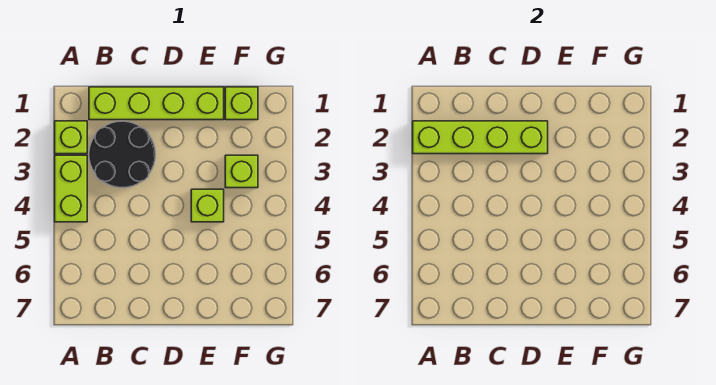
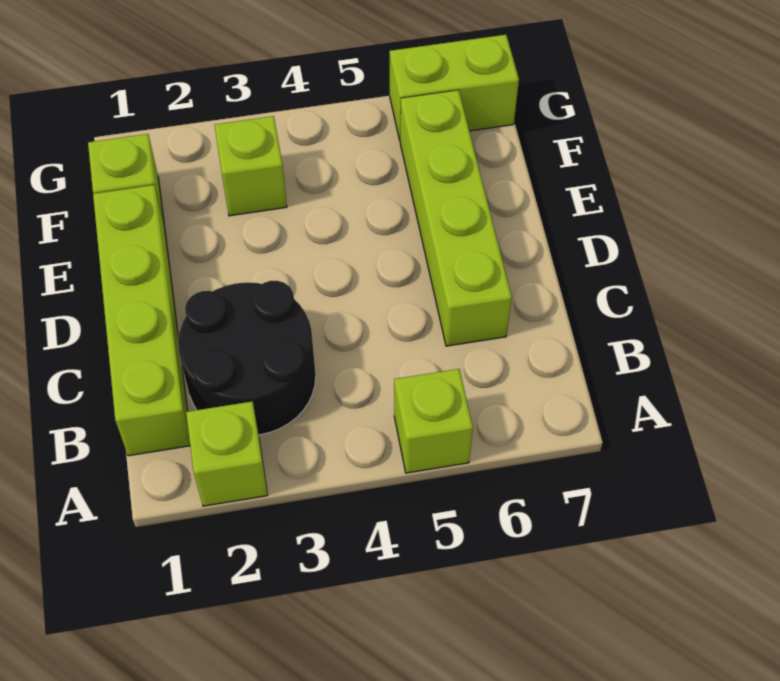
lime brick A2:D2 level 2 -> lime brick C6:F6 level 1
lime brick A3:A4 level 1 -> lime brick G6:G7 level 1
lime brick E4 level 1 -> lime brick A5 level 1

